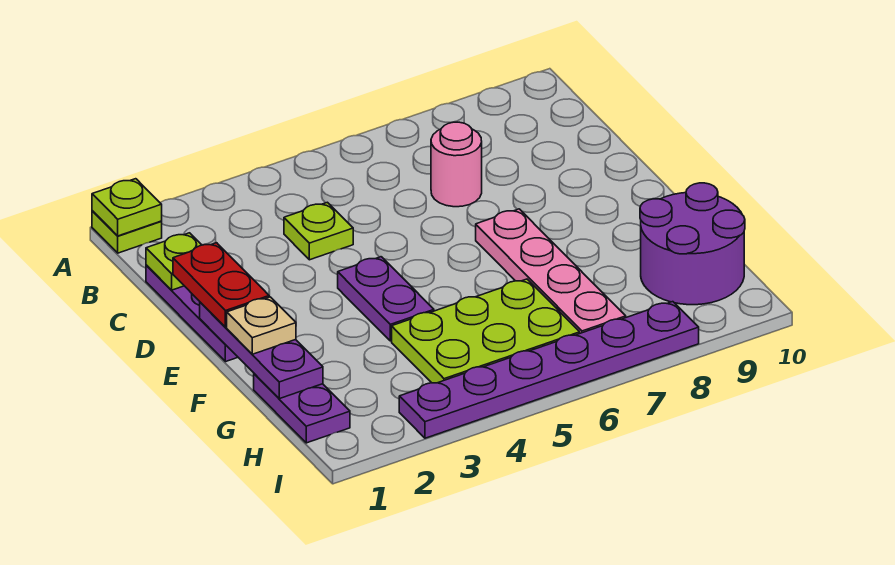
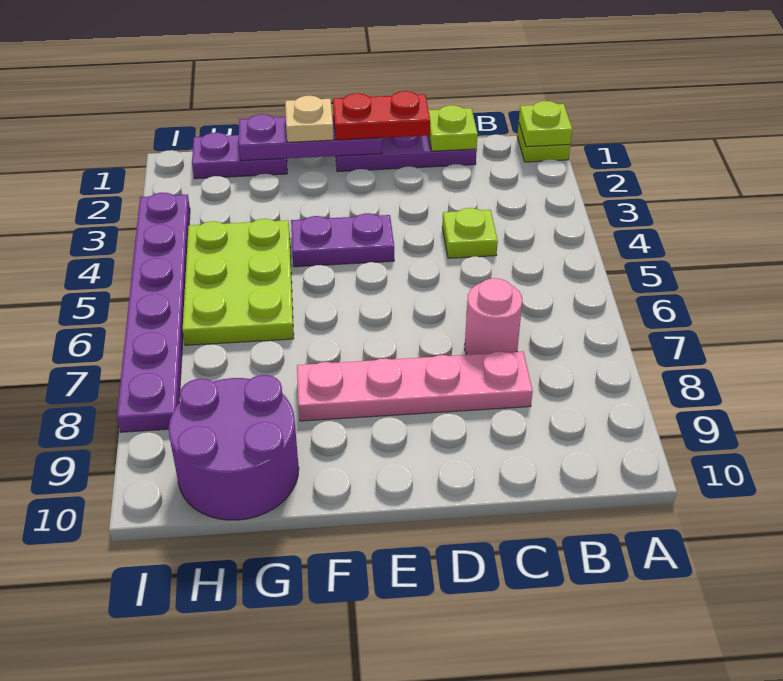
pink plate E7:H7 level 1 -> pink plate C8:F8 level 1

